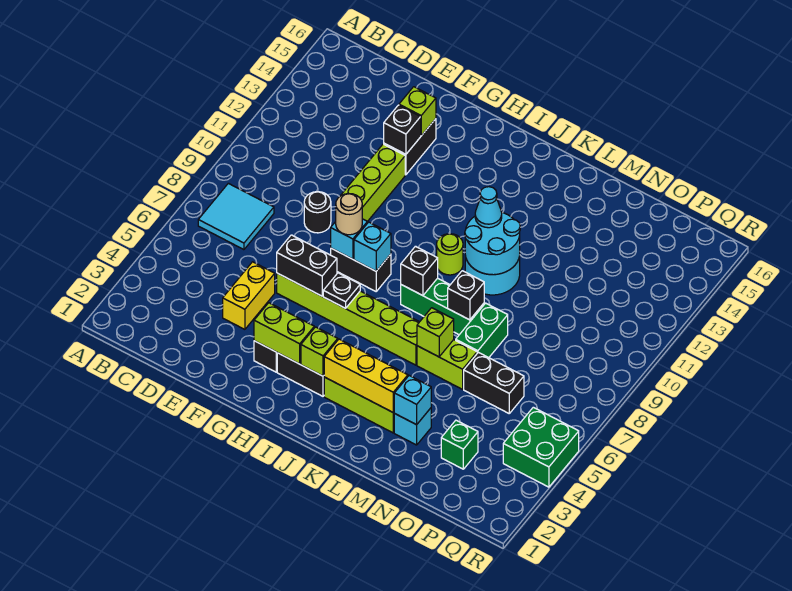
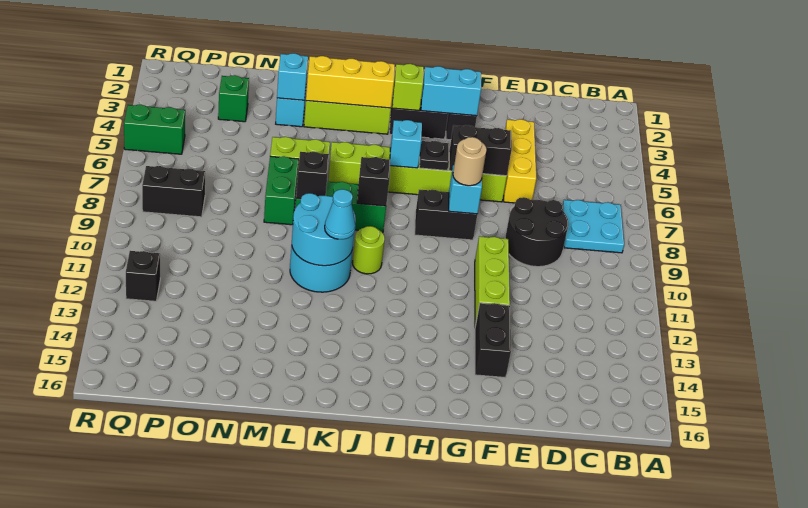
cyan tile B7:C8 level 1 -> cyan plate B7:C8 level 1
yellow brick E4:E5 level 1 -> yellow brick E4:E6 level 1
black round brick E9 level 1 -> black round brick D8:E9 level 1
black brick F13 level 2 -> black brick Q12 level 1
lime brick F14 level 2 -> none
lime brick G3:H3 level 2 -> cyan brick G3:H3 level 2
cyan brick H8 level 2 -> cyan brick I6 level 2
lime brick L6 level 2 -> none
black brick N6:O6 level 1 -> black brick P8:Q8 level 1
green brick Q4:R5 level 1 -> green brick Q5:R5 level 1

